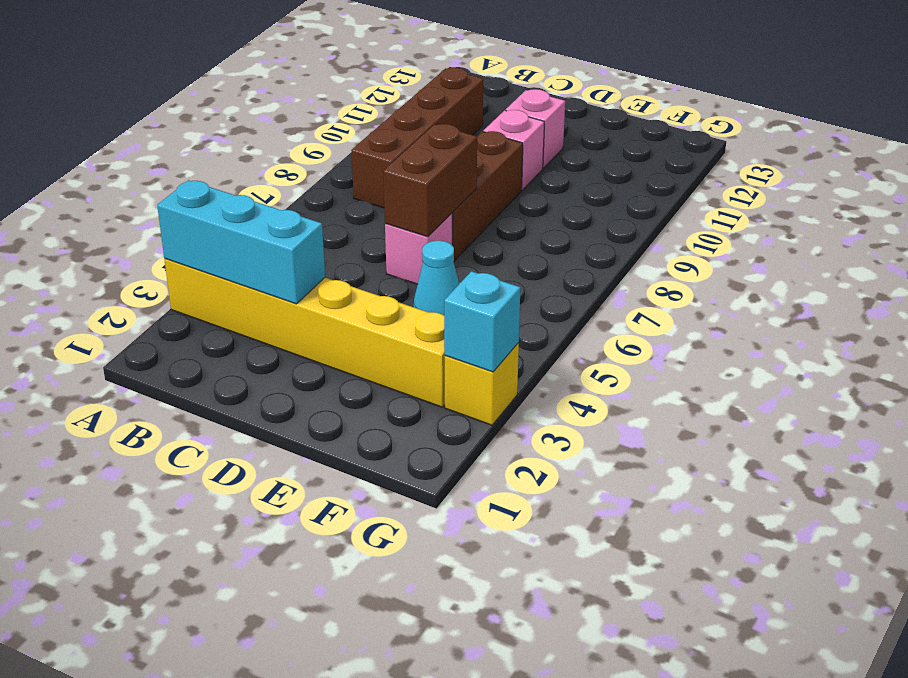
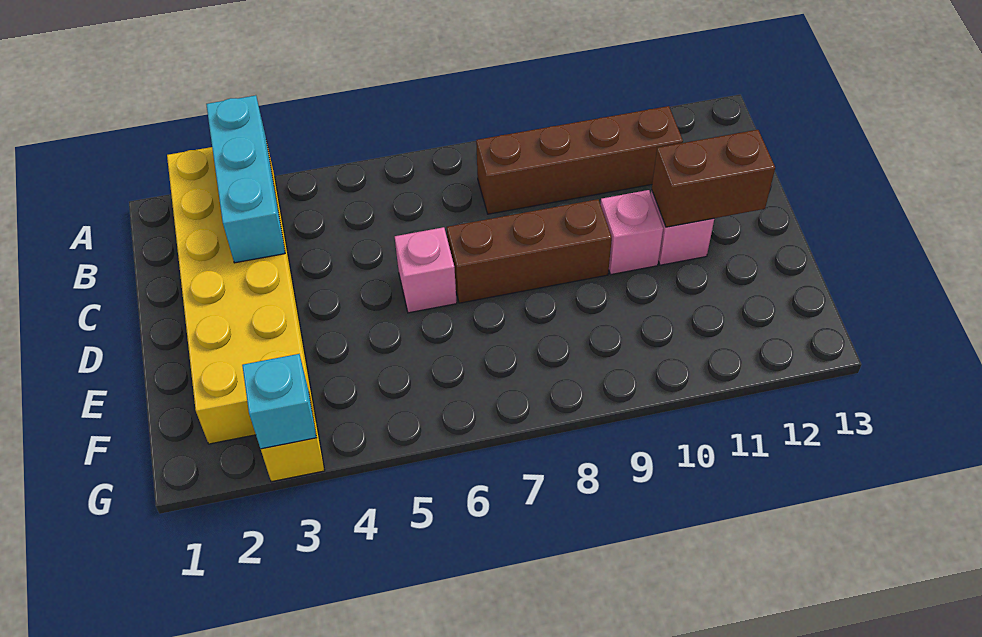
yellow brick A3:F3 level 1 -> yellow brick A2:F3 level 1
brown brick D6:D7 level 2 -> brown brick D11:D12 level 2
cyan cone E5 level 1 -> none

